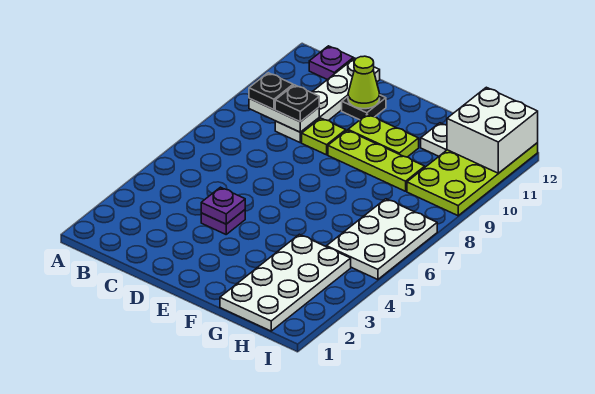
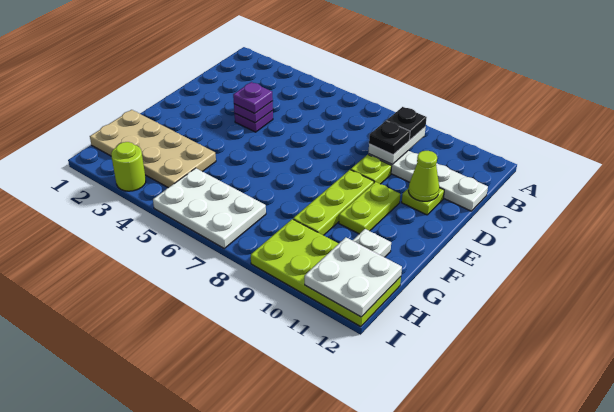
purple plate B12 level 1 -> purple plate D4 level 3
black plate D11 level 1 -> lime plate D11 level 1
white plate G1:H4 level 1 -> tan plate G1:H4 level 1
white brick H11:I12 level 2 -> white plate H11:I12 level 2
none -> lime round brick I3 level 1

